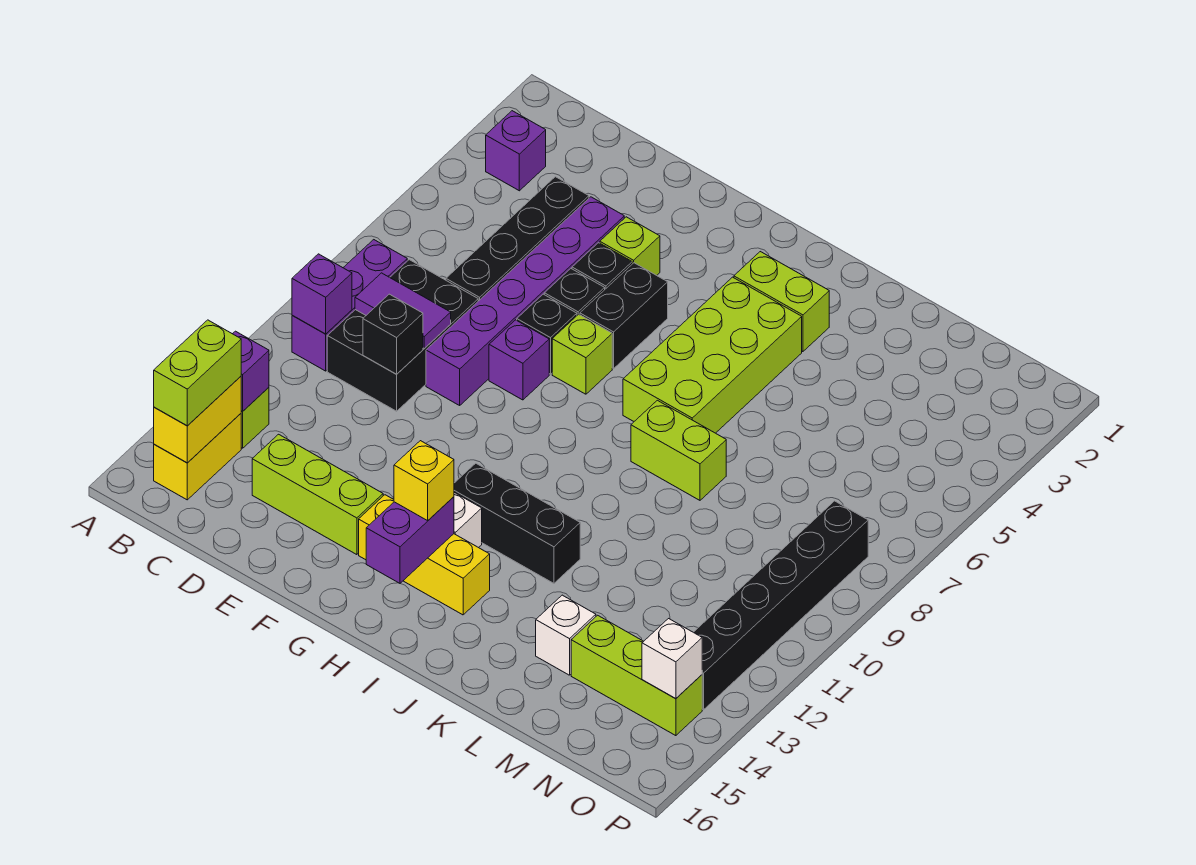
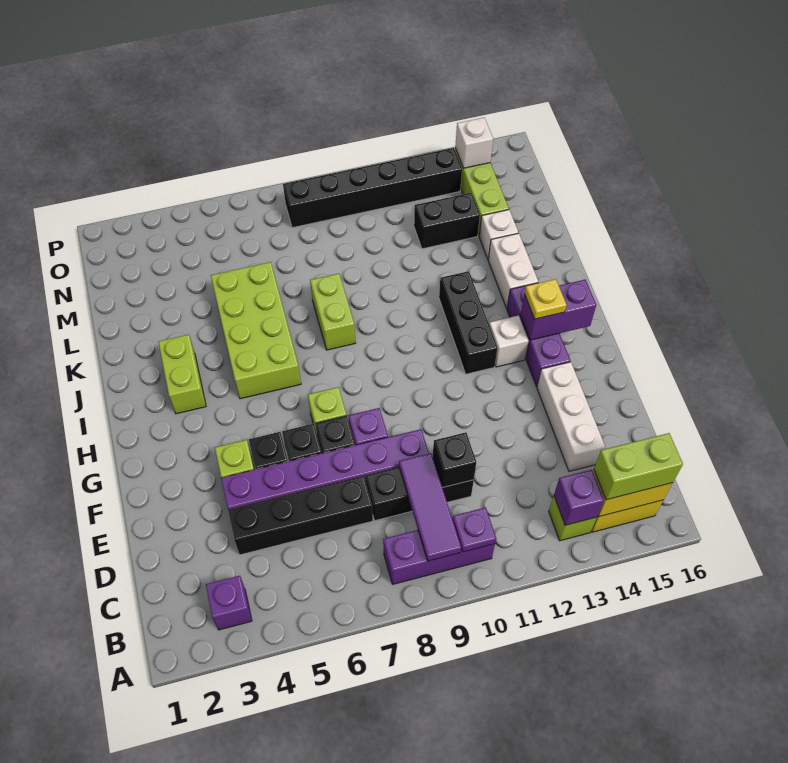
purple brick B10 level 2 -> purple plate B10 level 2
black brick C8:D10 level 1 -> black brick D8:D10 level 1
purple tile C9:D9 level 2 -> purple tile B9:D9 level 2
lime brick D14:F14 level 1 -> white brick D14:F14 level 1
black brick G5:G6 level 1 -> black brick M12:M13 level 1
yellow brick G14:I14 level 1 -> purple brick G14:I14 level 1
yellow brick H14 level 3 -> yellow plate H14 level 3
lime brick I4:J7 level 1 -> lime brick I5:L6 level 1
none -> white brick J14:K14 level 1

